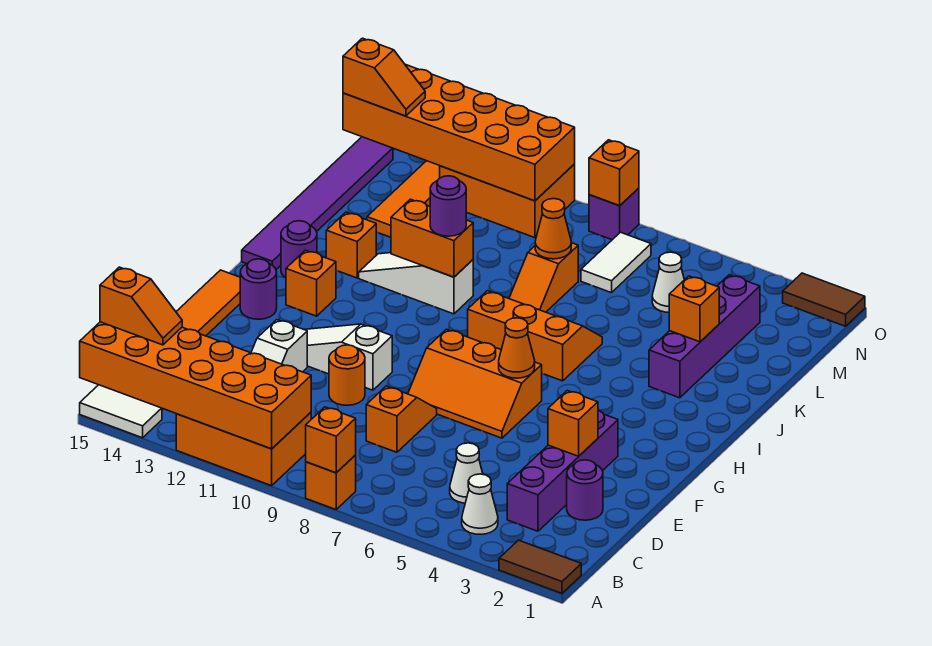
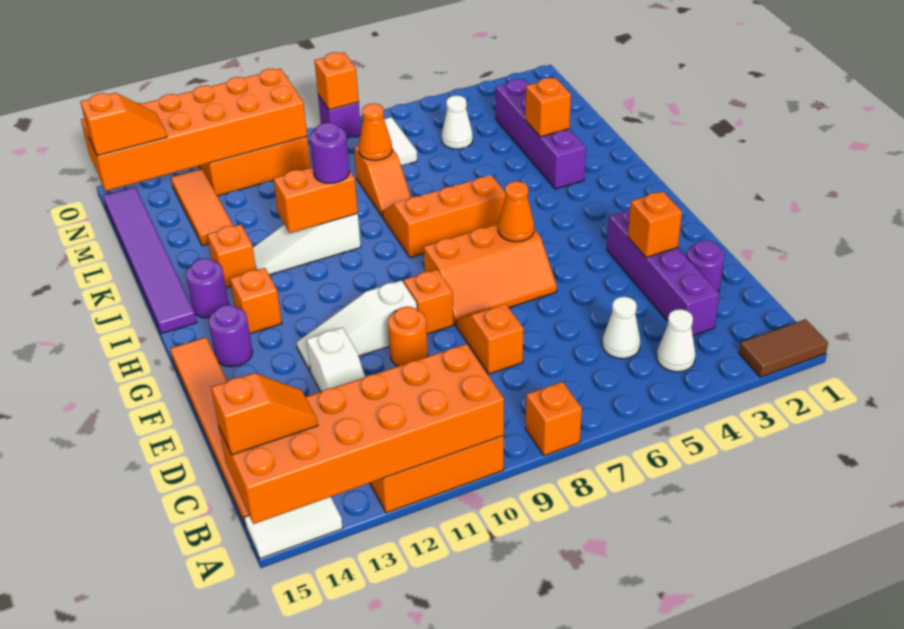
orange brick A8 level 2 -> orange brick F9 level 1
brown tile O1:O2 level 1 -> none

